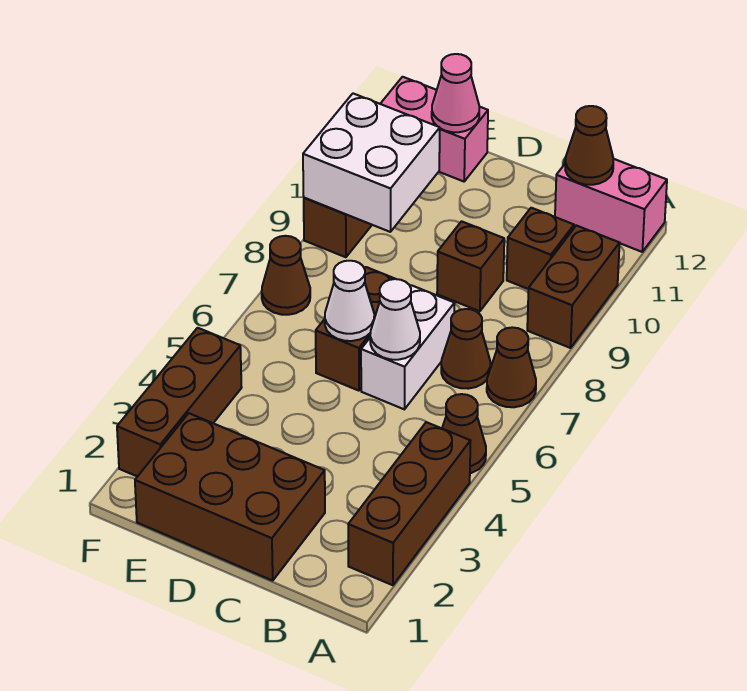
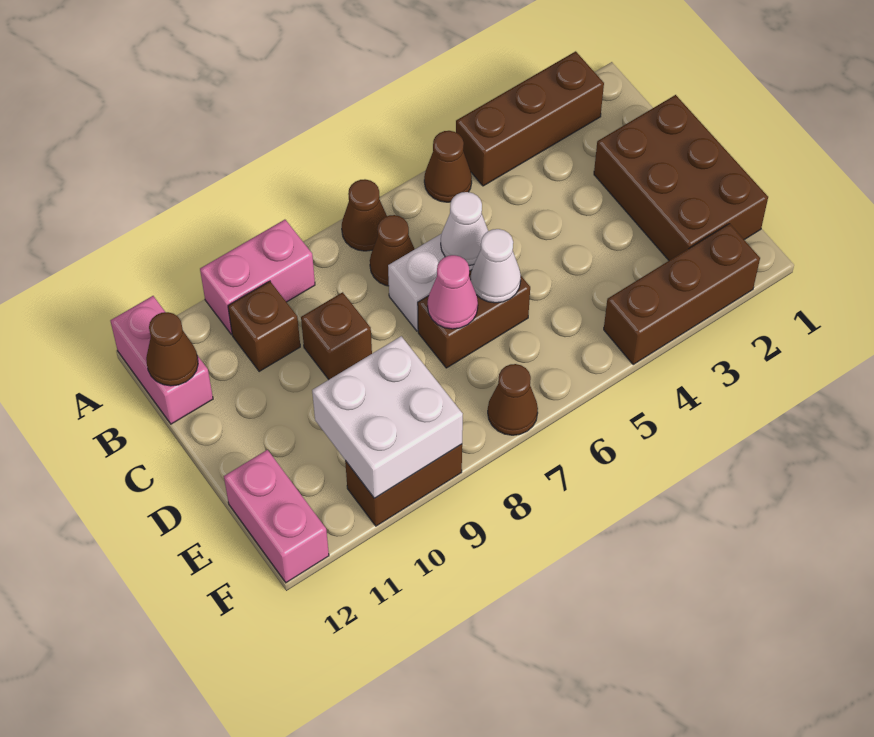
brown brick A9:A10 level 1 -> pink brick A9:A10 level 1
pink cone E12 level 2 -> pink cone D7 level 2

